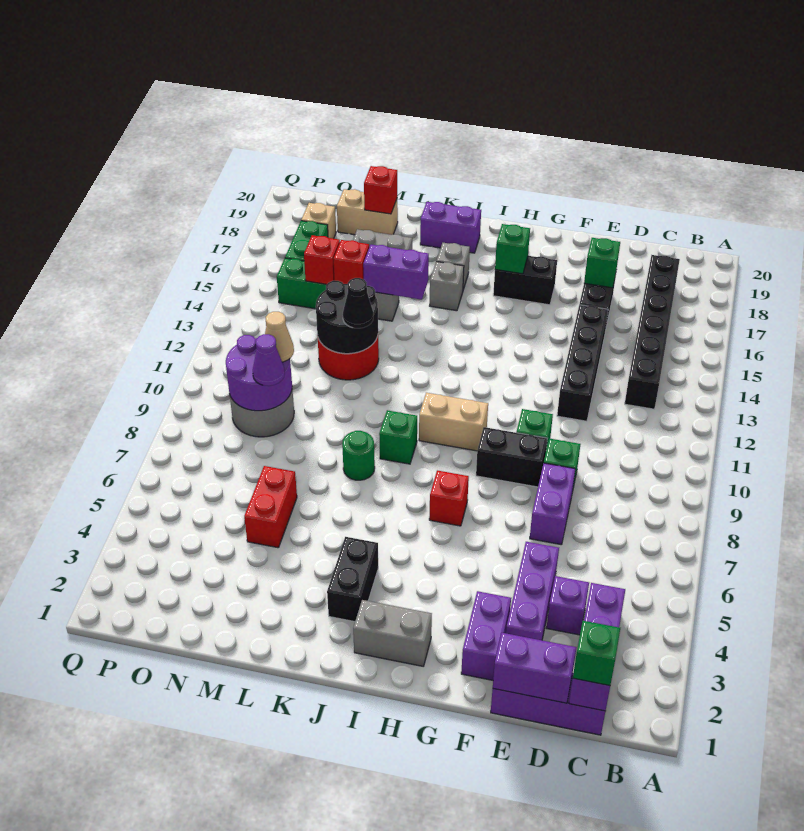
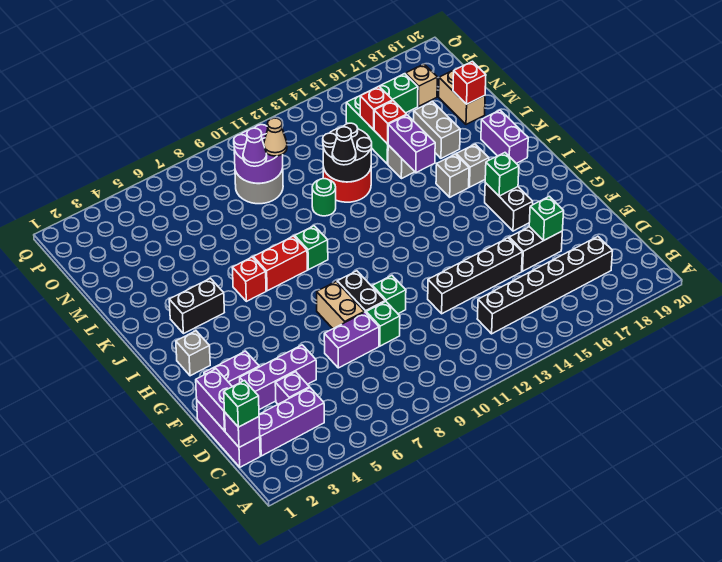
grey brick H2:I2 level 1 -> grey brick H2 level 1
red brick H7 level 1 -> red brick J6 level 1
tan brick H10:I10 level 1 -> tan brick F8:G8 level 1
green round brick K8 level 1 -> green round brick L11 level 1
red brick M5:M6 level 1 -> red brick J7:J8 level 1

